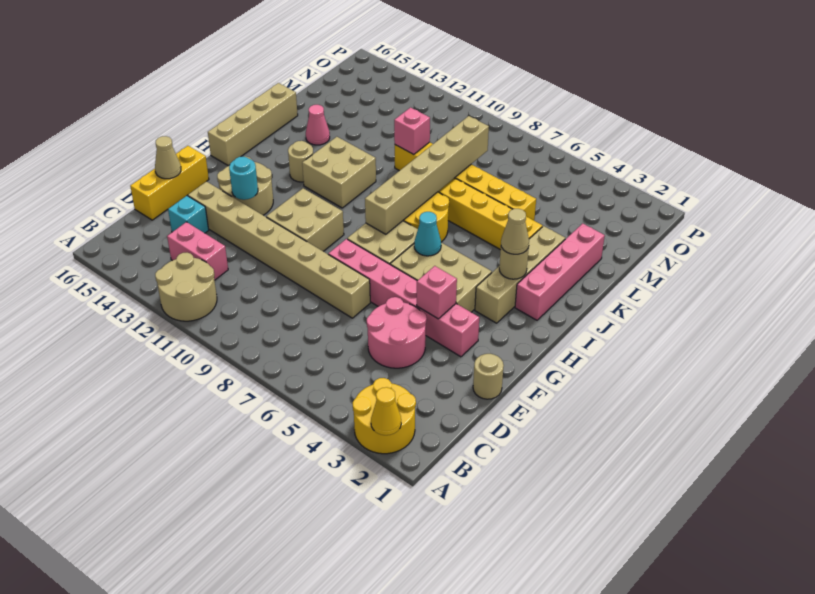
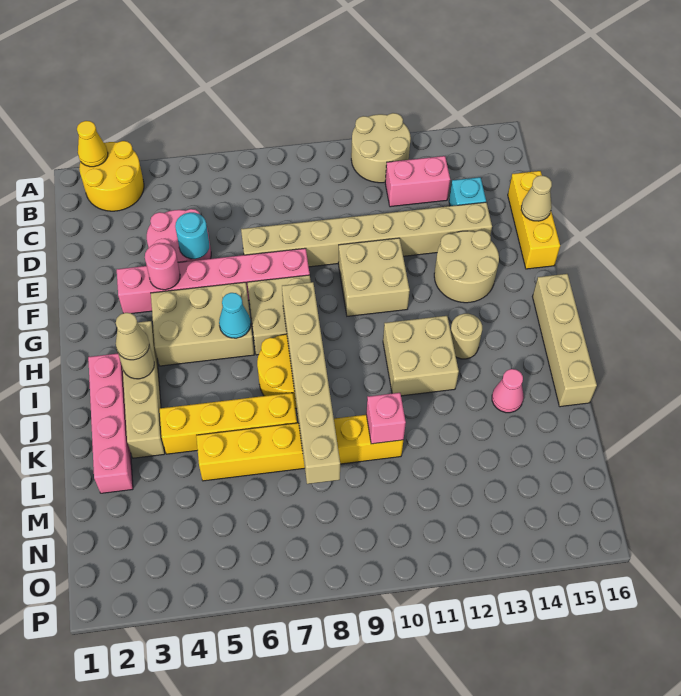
tan round brick E1 level 1 -> none
pink brick F4 level 2 -> pink round brick F4 level 2
cyan round brick F13 level 2 -> cyan round brick E5 level 2

